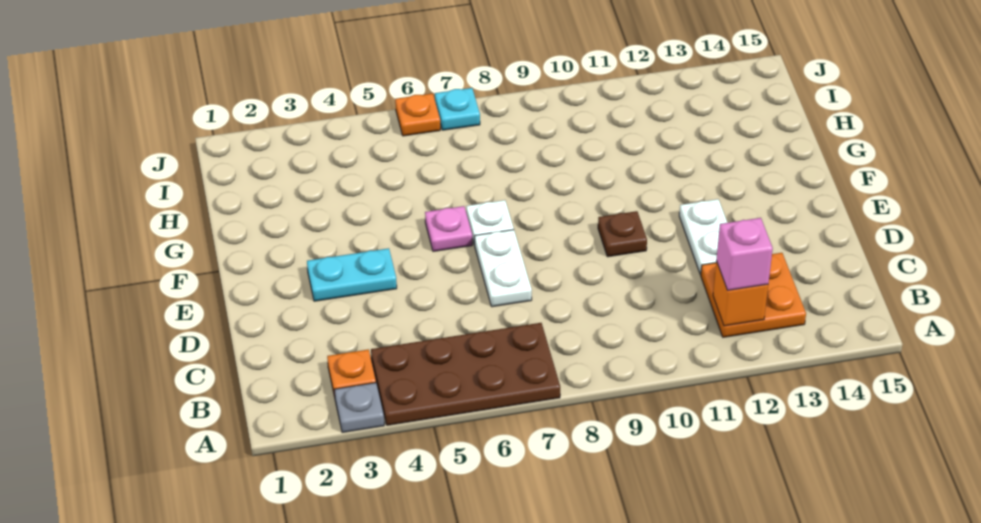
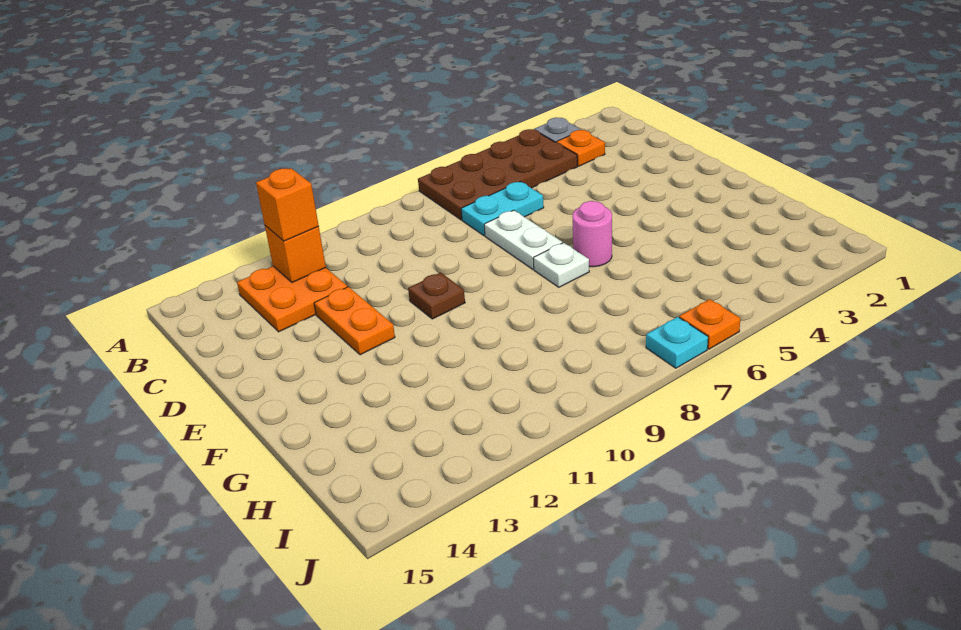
pink brick B12 level 3 -> orange brick B12 level 3
white plate D12:E12 level 1 -> orange plate D12:E12 level 1
cyan plate E3:E4 level 1 -> cyan plate C6:C7 level 1
pink plate F6 level 1 -> pink round brick F6 level 1

